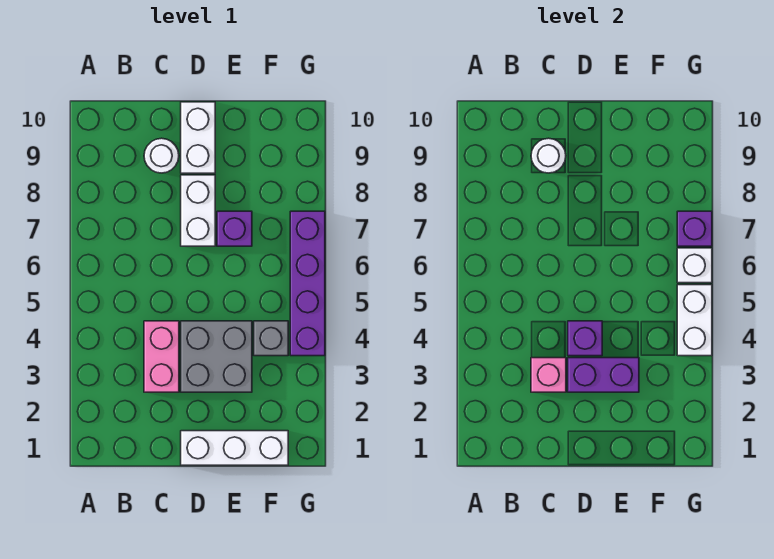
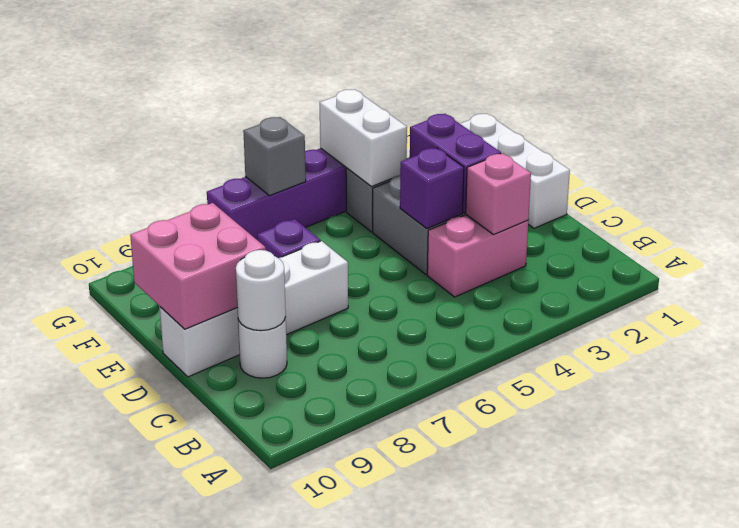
none -> pink brick D9:E10 level 2
white brick G4:G5 level 2 -> white brick F4:G4 level 2
white brick G6 level 2 -> grey brick G6 level 2
purple brick G7 level 2 -> none

